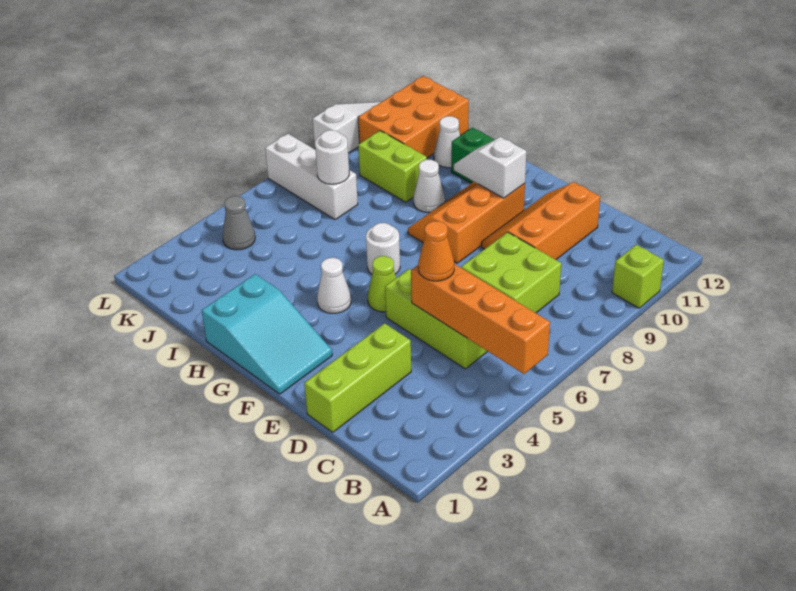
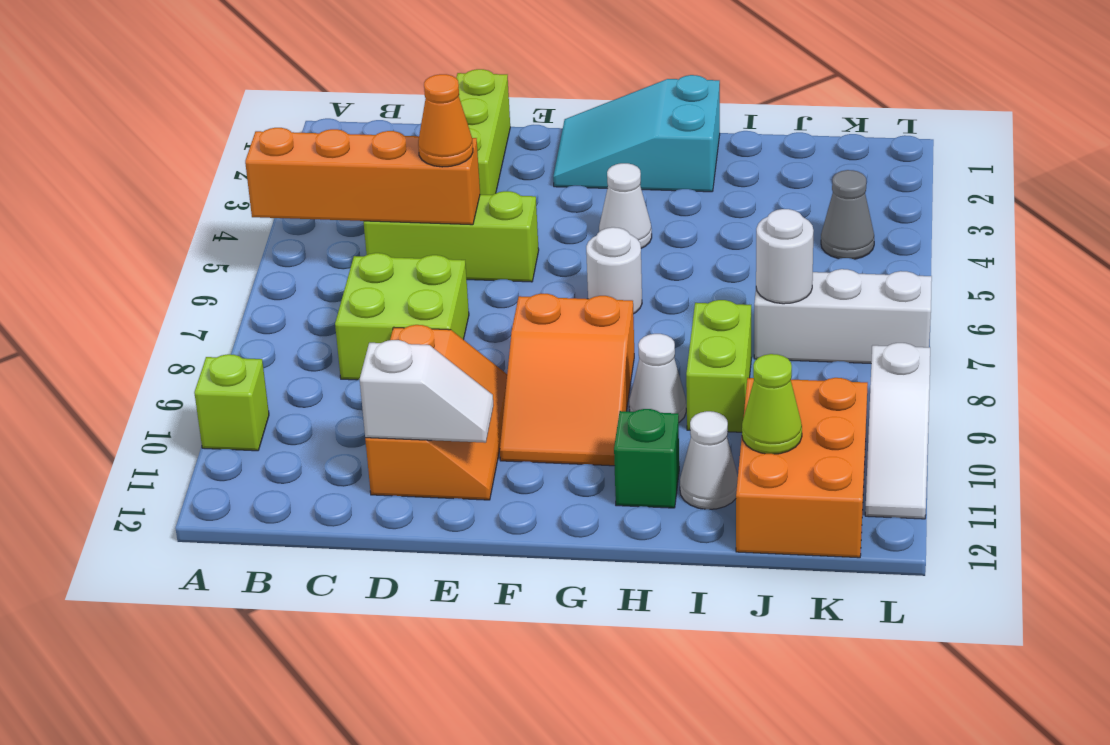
lime cone F5 level 1 -> lime cone J11 level 2
orange slope F8:G10 level 1 top F -> orange slope F8:G10 level 1 top 8
white slope F10:G10 level 2 top F -> white slope D11:E11 level 2 top D
lime brick I9:J9 level 1 -> lime brick I8:I9 level 1

